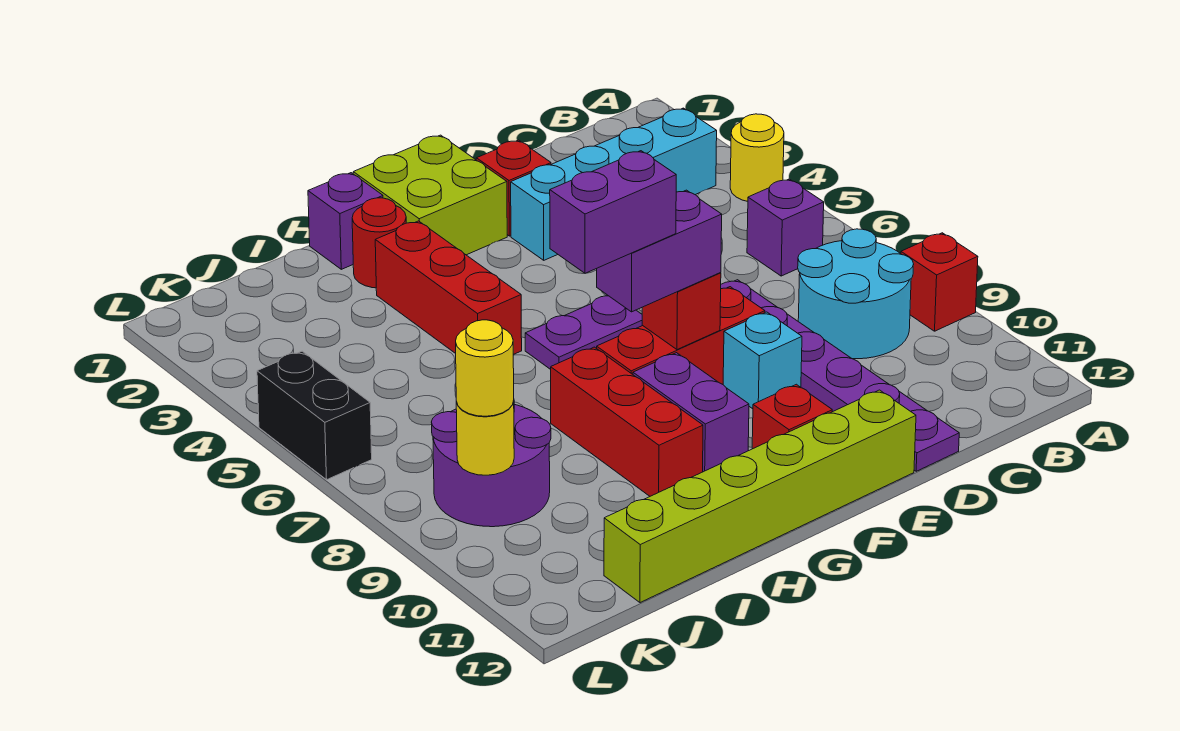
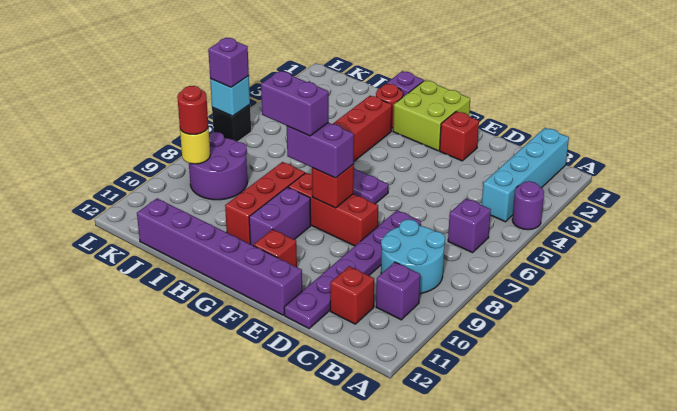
yellow round brick A4 level 1 -> purple round brick A4 level 1
red brick A9 level 1 -> red brick C11 level 1
cyan brick B3:E3 level 1 -> cyan brick B1:B4 level 1
none -> purple brick B10 level 1
cyan brick E9 level 1 -> cyan brick L6 level 2
lime brick E12:J12 level 1 -> purple brick E12:J12 level 1
yellow round brick K9 level 3 -> red round brick K9 level 3
black brick L5:L6 level 1 -> black brick L6 level 1
none -> purple brick L6 level 3

